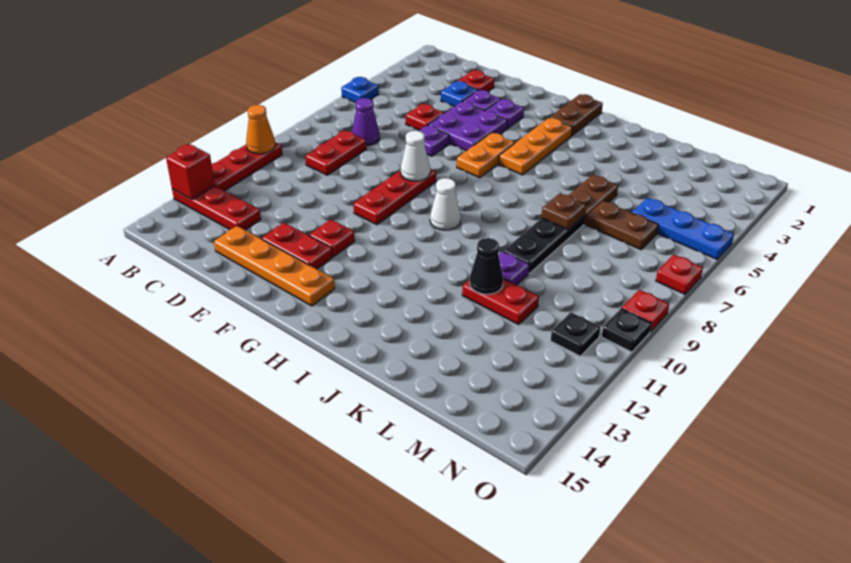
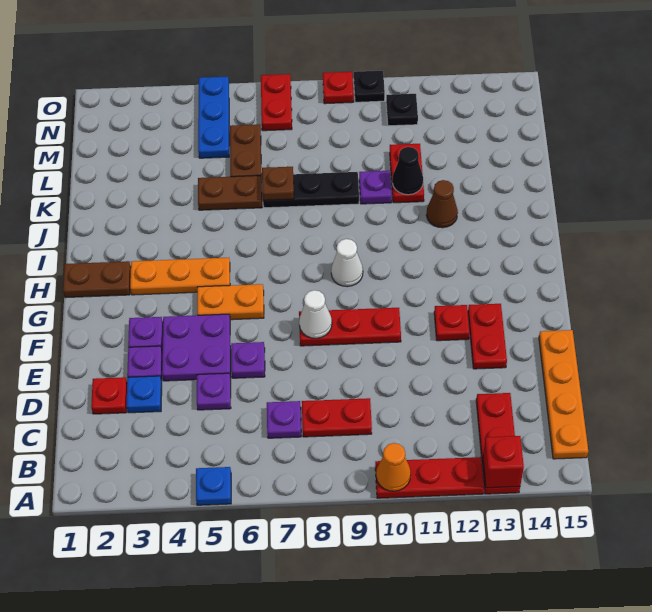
purple cone C7 level 1 -> purple plate C7 level 1
red plate D5 level 1 -> purple plate D5 level 1
orange plate D14:G14 level 1 -> orange plate B15:E15 level 1
none -> brown cone J12 level 1
red plate O7 level 1 -> red plate N7:O7 level 1

